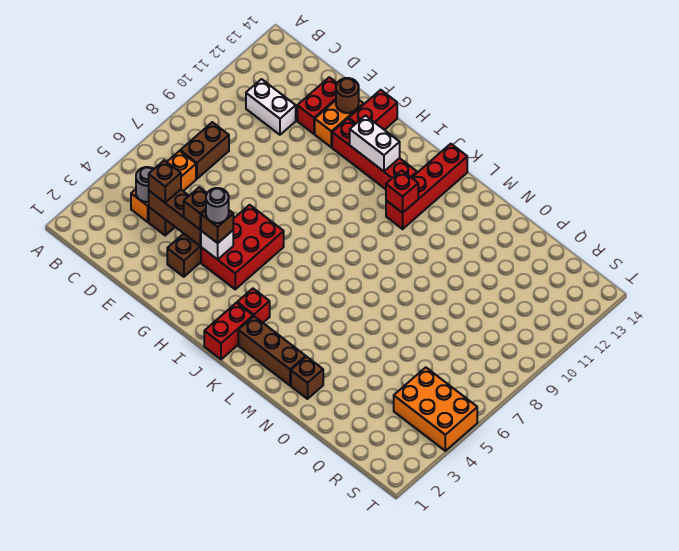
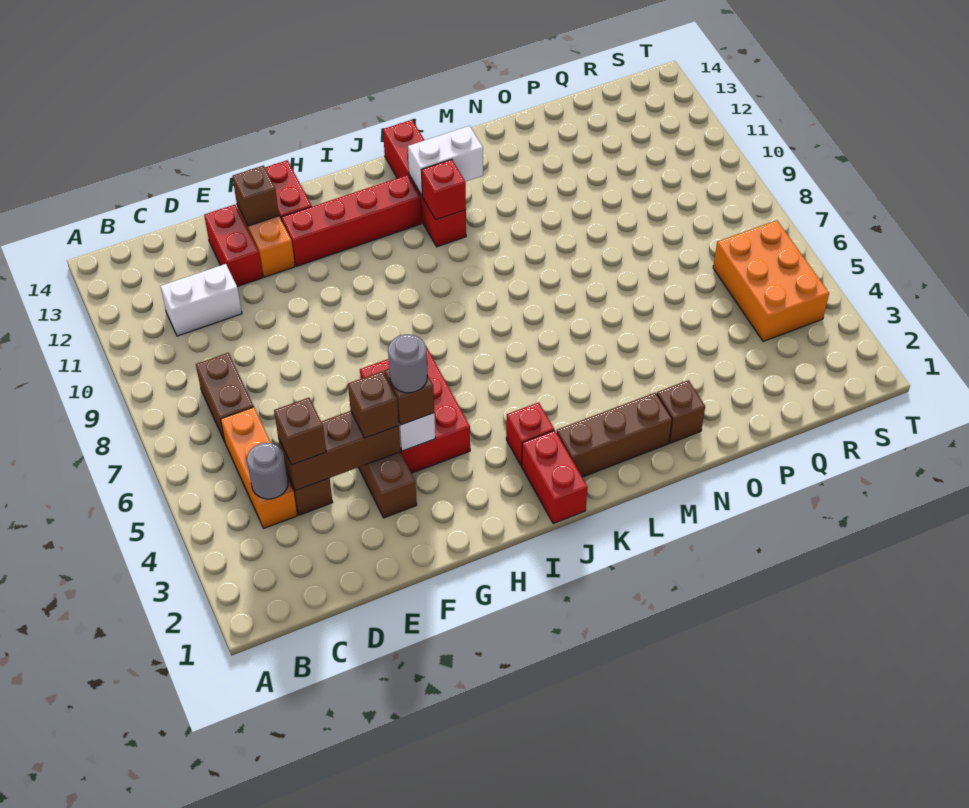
brown round brick F13 level 2 -> brown brick F13 level 2
white brick H12:I12 level 2 -> white brick K12:L12 level 2
orange brick R4:T5 level 1 -> orange brick R4:S6 level 1

